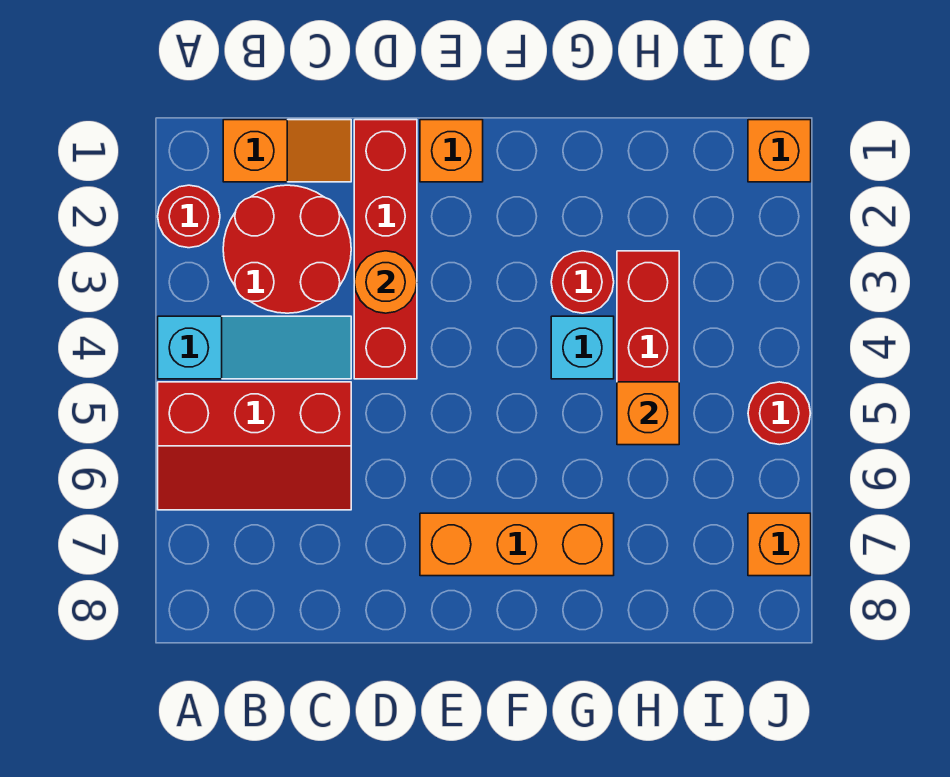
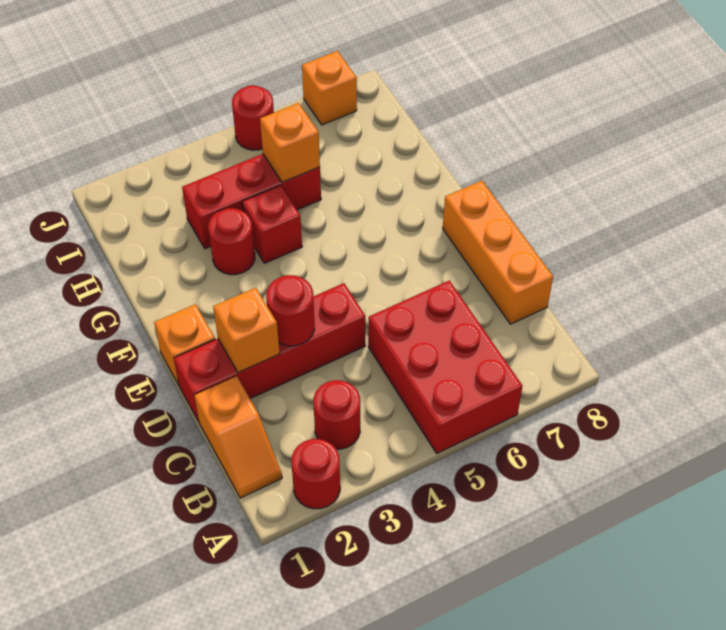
cyan slope A4:C4 level 1 top A -> none
red slope A5:C6 level 1 top 5 -> red brick A5:C6 level 1
orange slope B1:C1 level 1 top B -> orange slope B1:C1 level 1 top C
red round brick B2:C3 level 1 -> red round brick B3 level 1
orange round brick D3 level 2 -> red round brick D3 level 2
orange brick E7:G7 level 1 -> orange brick C8:E8 level 1
cyan brick G4 level 1 -> red brick G4 level 1
orange brick J1 level 1 -> orange brick D2 level 2

